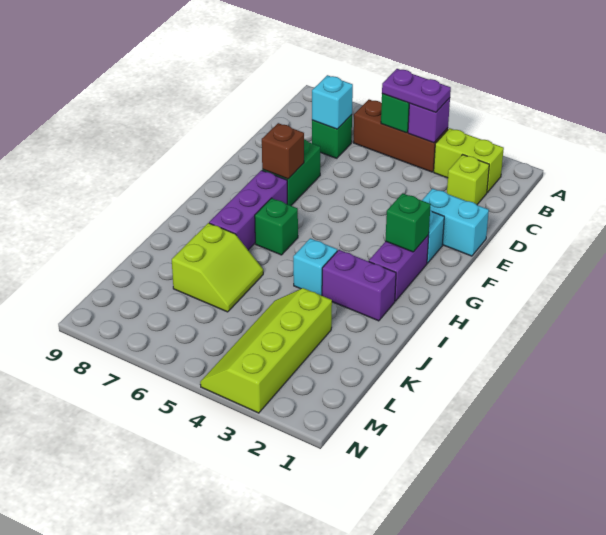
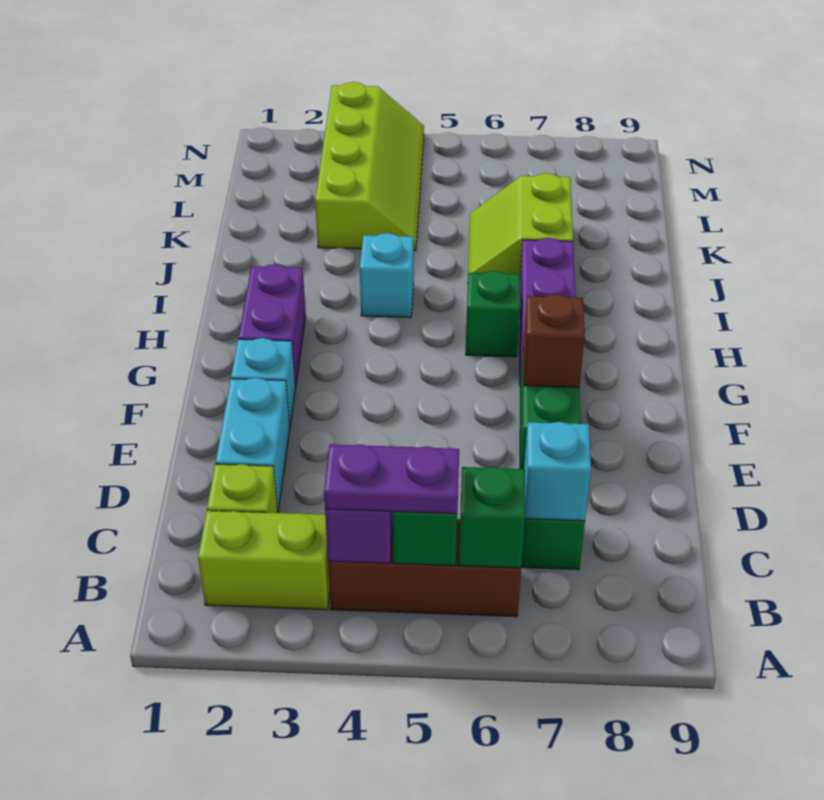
cyan brick E1:E2 level 1 -> cyan brick D2:E2 level 1
green brick G2 level 2 -> green brick B6 level 2
purple brick I2:I3 level 1 -> none

